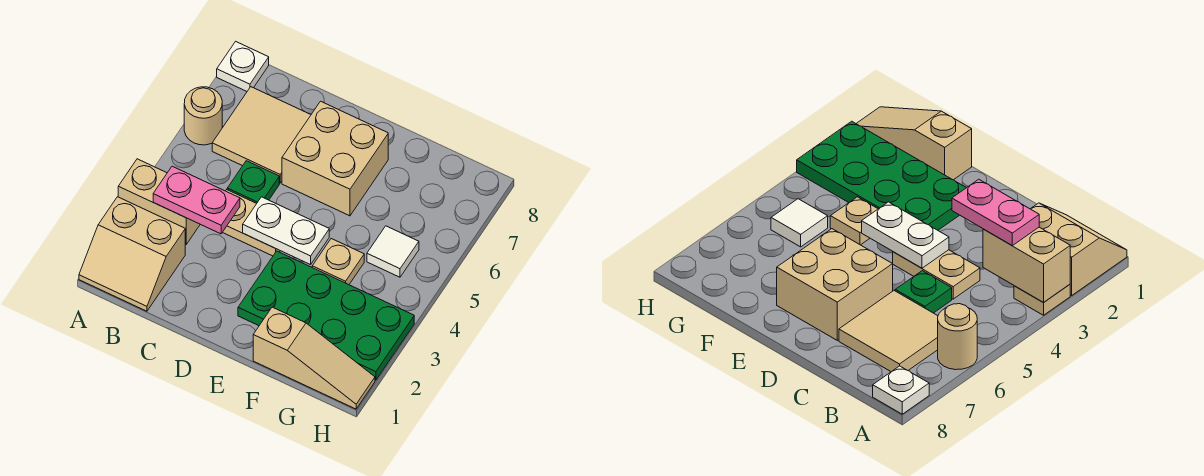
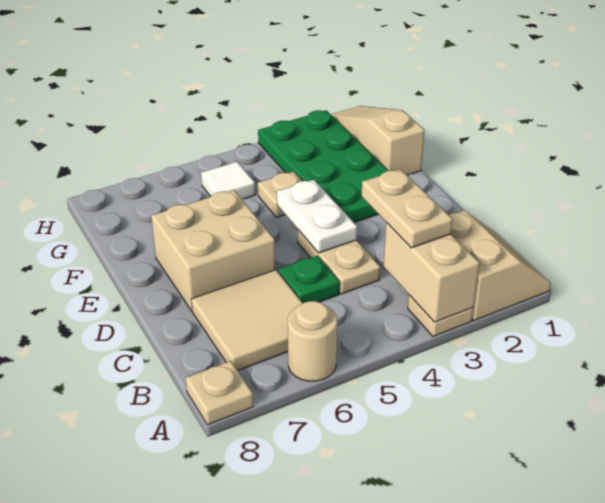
white plate A8 level 1 -> tan plate A8 level 1
pink plate B3:C3 level 3 -> tan plate B3:C3 level 3

